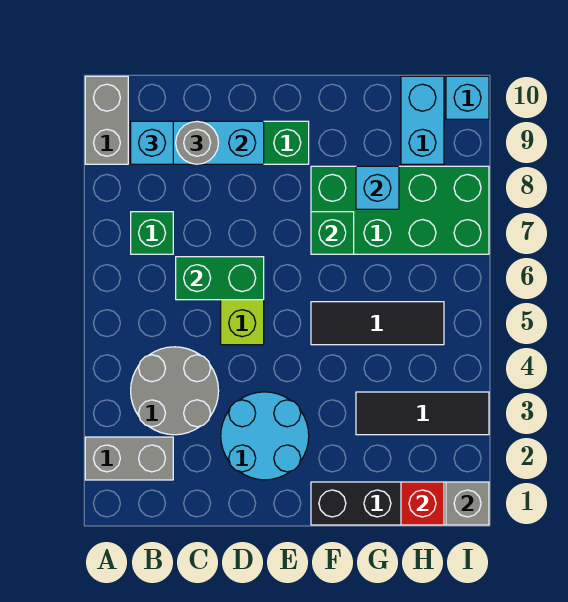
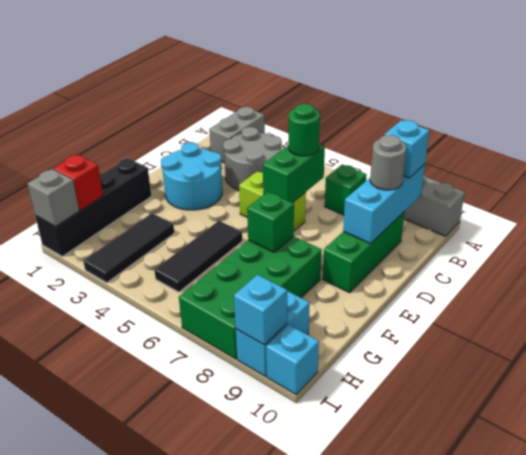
none -> green round brick C6 level 3
cyan brick G8 level 2 -> cyan brick I9 level 2
cyan brick H9:H10 level 1 -> cyan brick H9:I9 level 1

